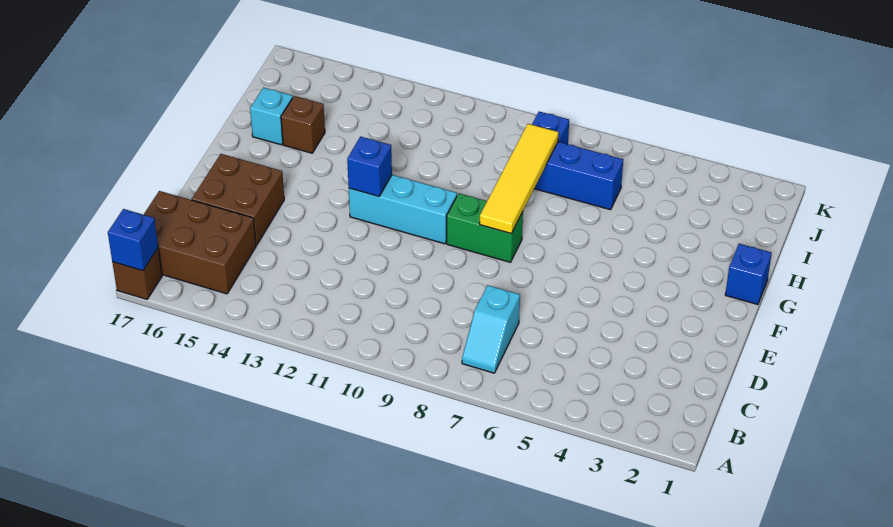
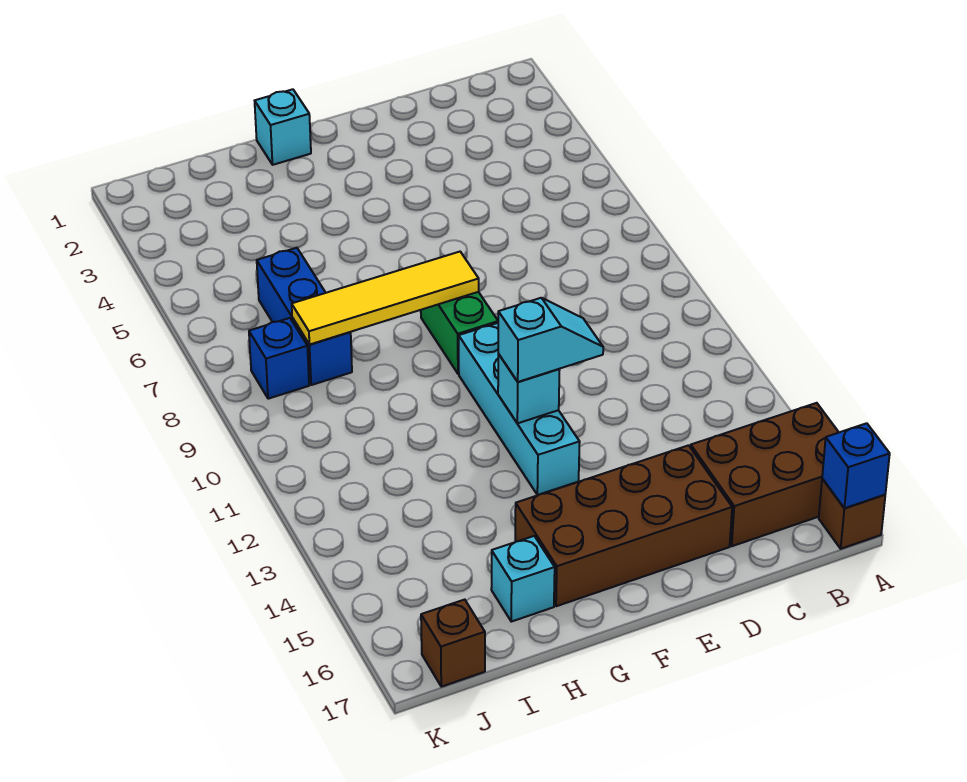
cyan slope B7:C7 level 1 top C -> cyan slope E12:F12 level 3 top F
brown brick B15:C17 level 1 -> brown brick A15:C16 level 1
brown brick D15:E16 level 1 -> brown brick D15:G16 level 1
cyan brick F10:F12 level 1 -> cyan brick F10:F13 level 1
blue brick F12 level 2 -> cyan brick F12 level 2
blue brick G1 level 1 -> cyan brick G1 level 1
brown brick H15 level 1 -> brown brick J17 level 1

